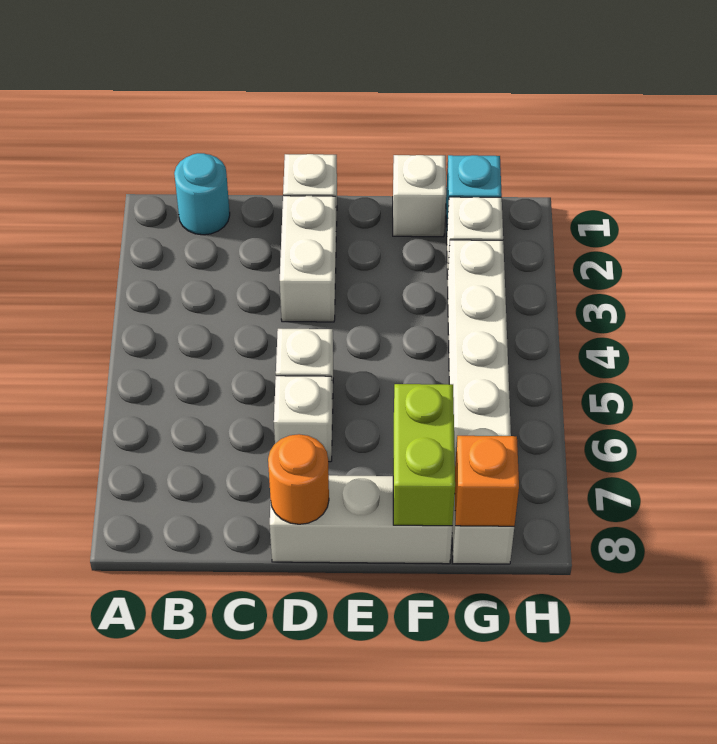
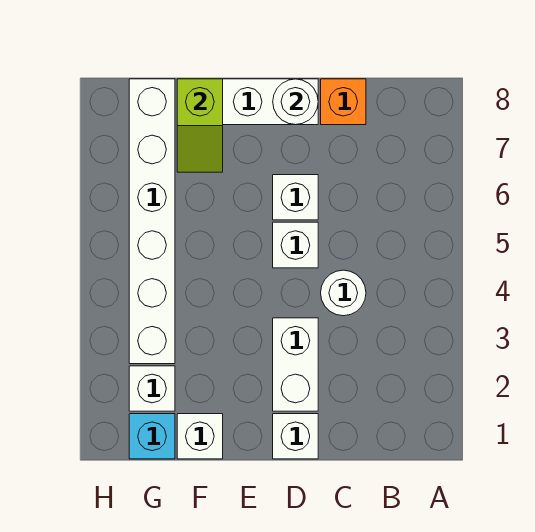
cyan round brick B1 level 1 -> none
none -> white round brick C4 level 1
orange round brick D8 level 2 -> white round brick D8 level 2
lime brick F7:F8 level 2 -> lime slope F7:F8 level 2 top 8
orange brick G8 level 2 -> orange brick C8 level 1

